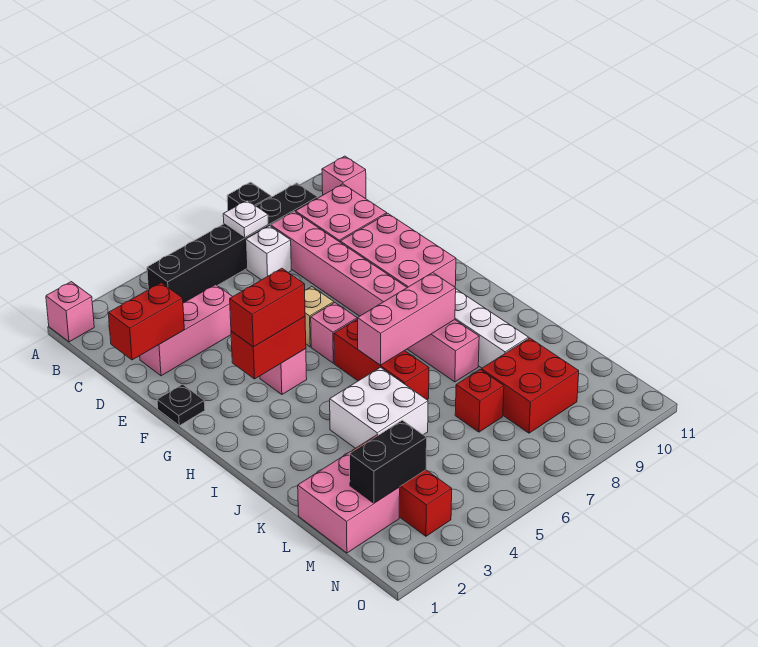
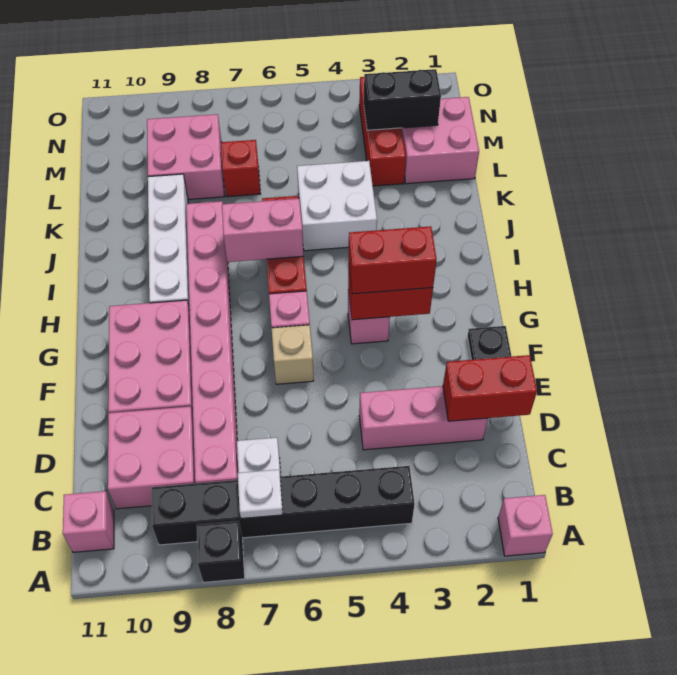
pink brick I6:I8 level 2 -> pink brick I6:I7 level 2
red brick L8:M9 level 1 -> pink brick L8:M9 level 1

